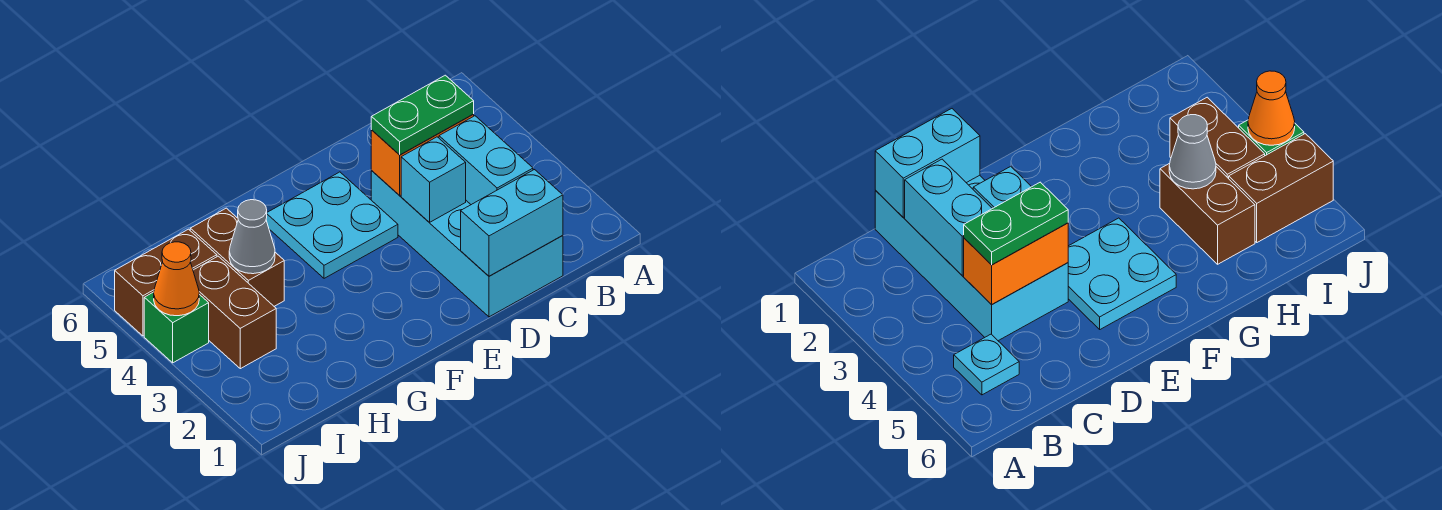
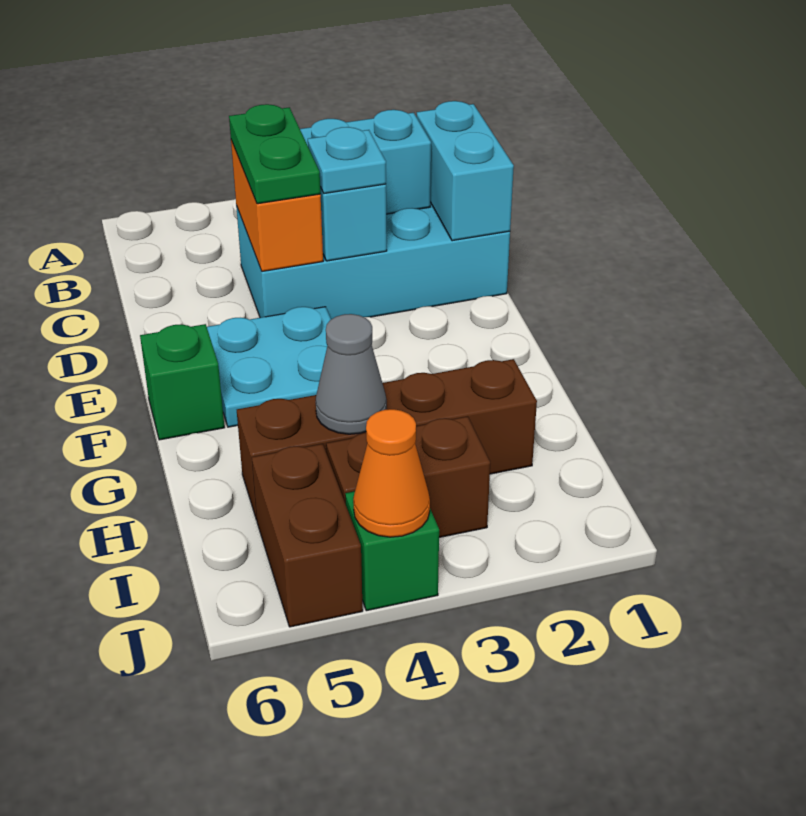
cyan plate B5 level 1 -> cyan plate D3 level 3
none -> green brick F6 level 1
brown brick H4:H5 level 1 -> brown brick H2:H5 level 1

